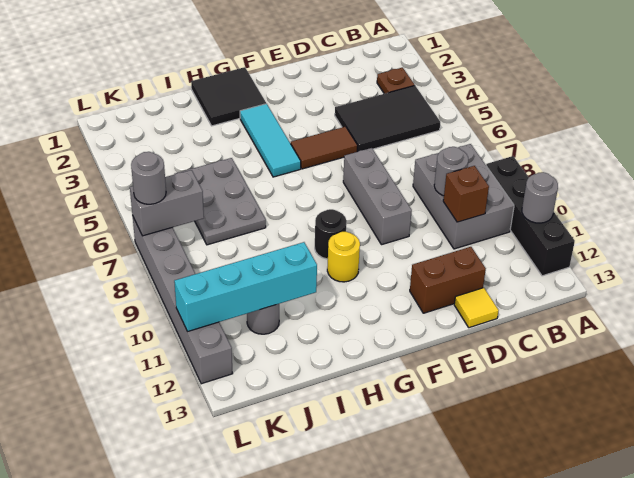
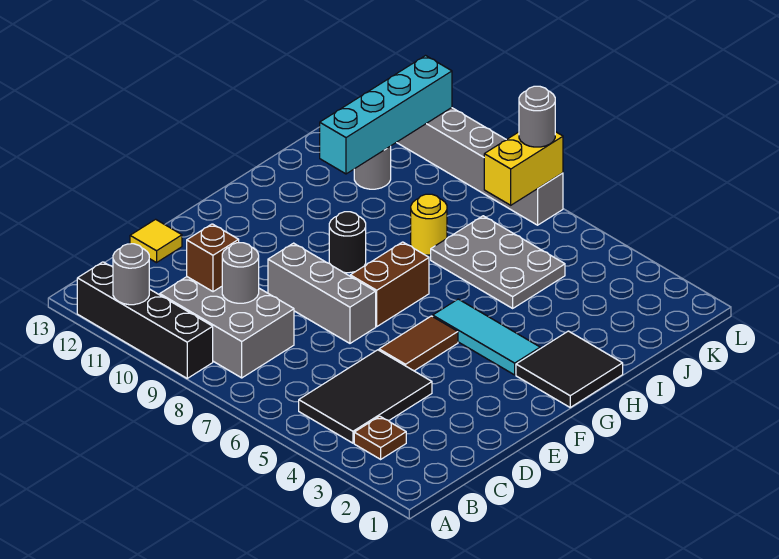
brown brick D12:E12 level 1 -> brown brick F7:G7 level 1
yellow round brick G10 level 1 -> yellow round brick I8 level 1
grey brick K7:L7 level 2 -> yellow brick K7:L7 level 2

